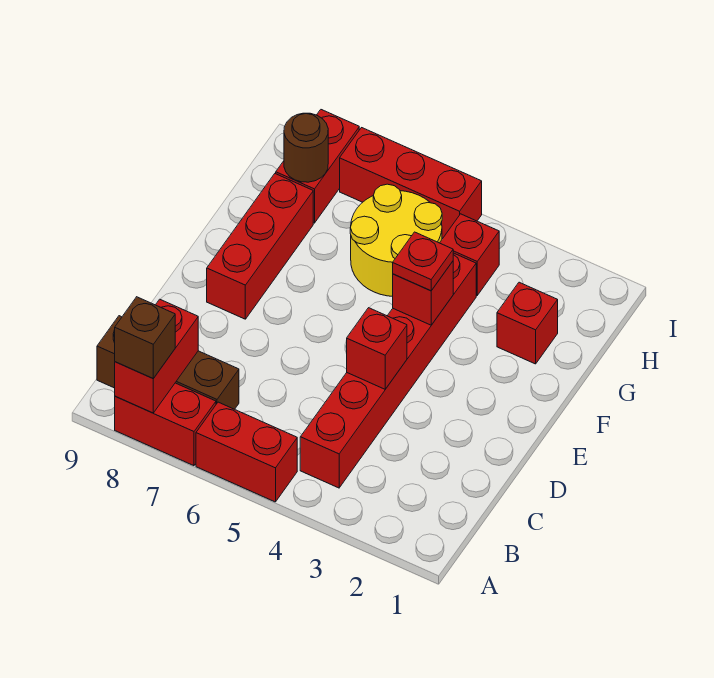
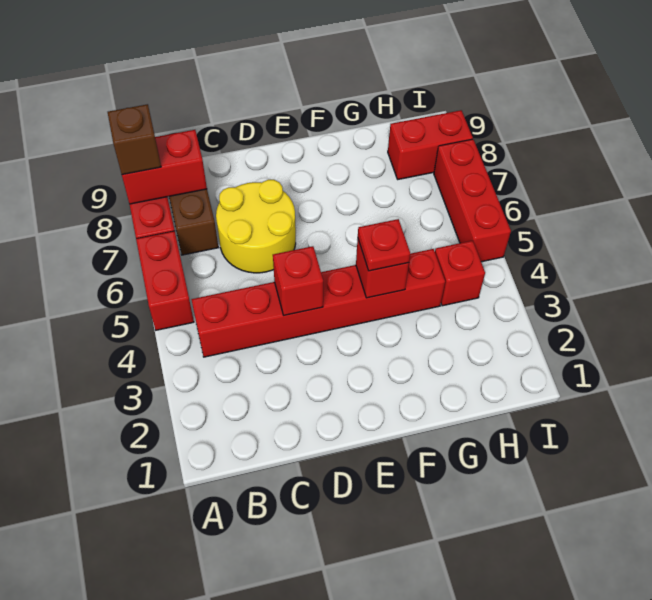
red brick E8:G8 level 1 -> none
red brick G2 level 1 -> none
yellow round brick G5:H6 level 1 -> yellow round brick C6:D7 level 1
brown round brick H8 level 2 -> none

